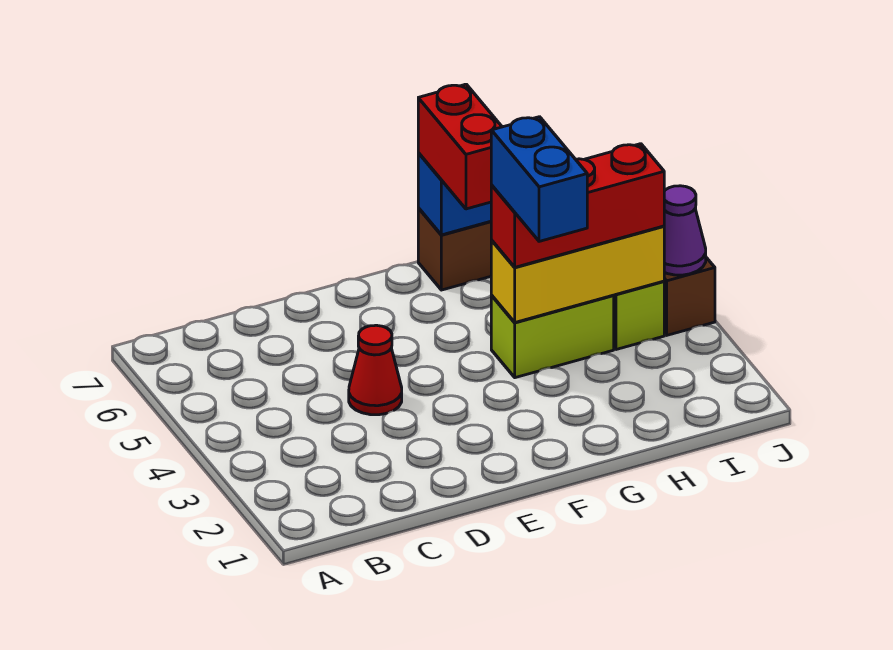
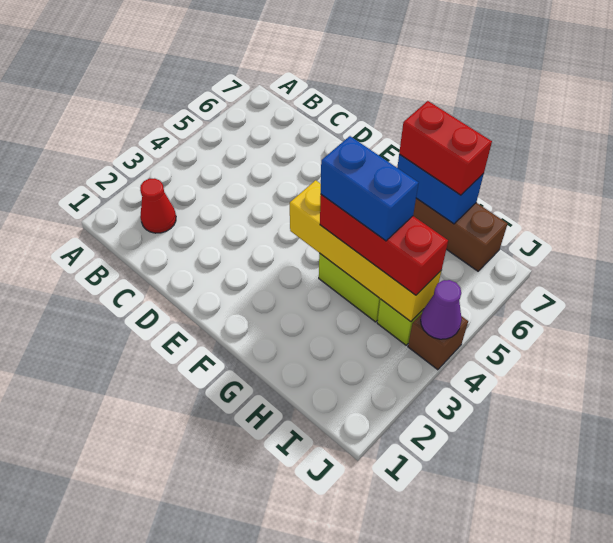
red cone D4 level 1 -> red cone B2 level 1
blue brick G3:G4 level 4 -> blue brick G4:H4 level 4
yellow brick G4:I4 level 2 -> yellow brick F4:I4 level 2
red brick G6:G7 level 3 -> red brick G7:H7 level 3

